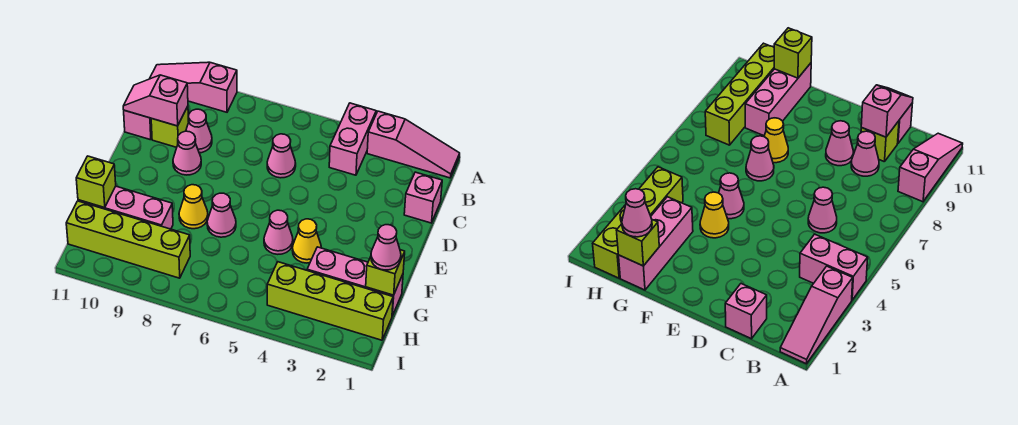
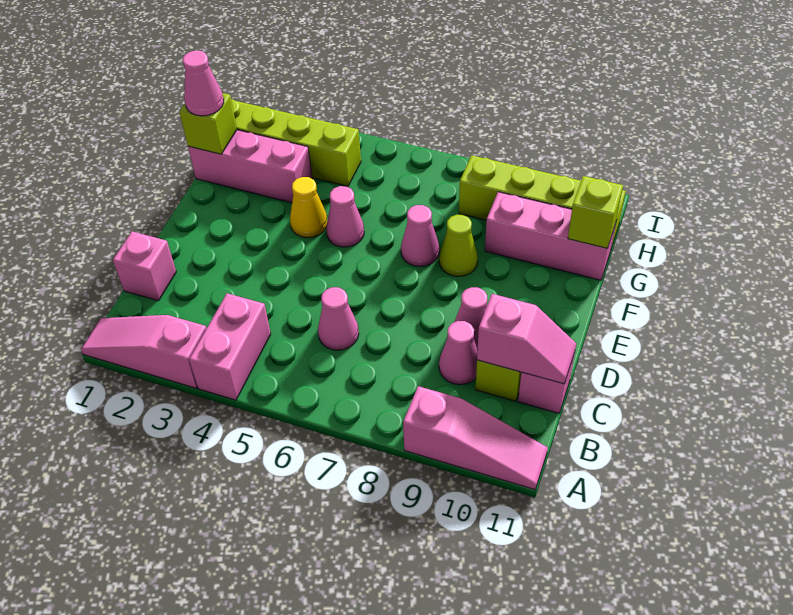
yellow cone F8 level 1 -> lime cone F8 level 1

